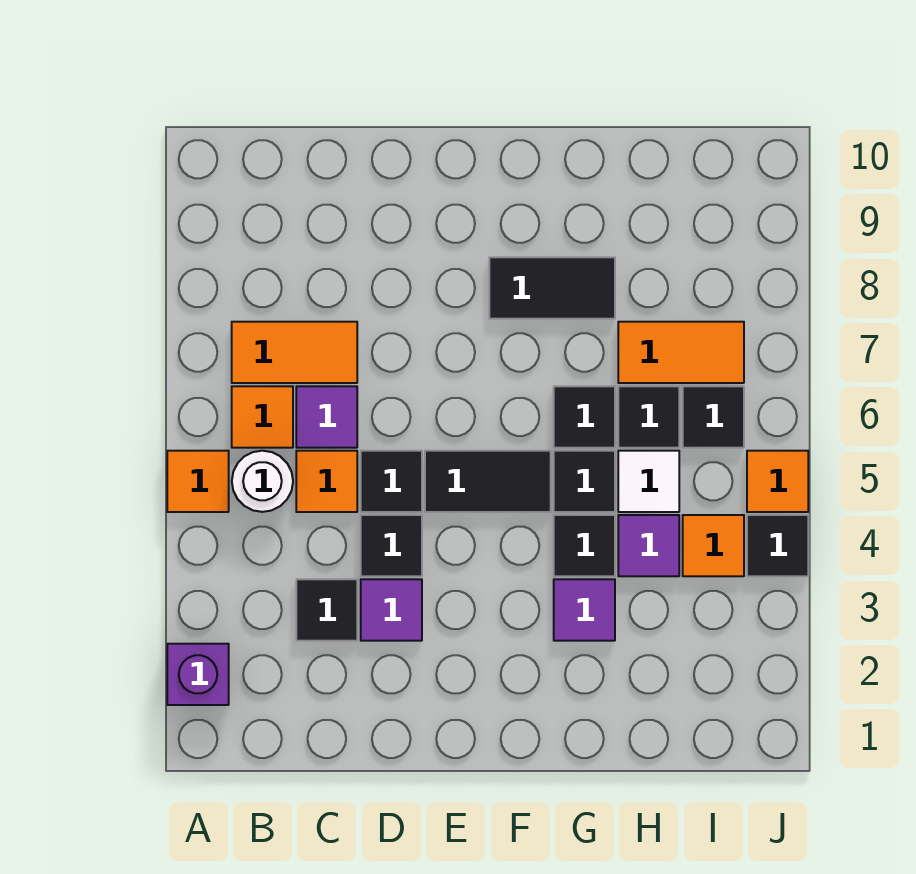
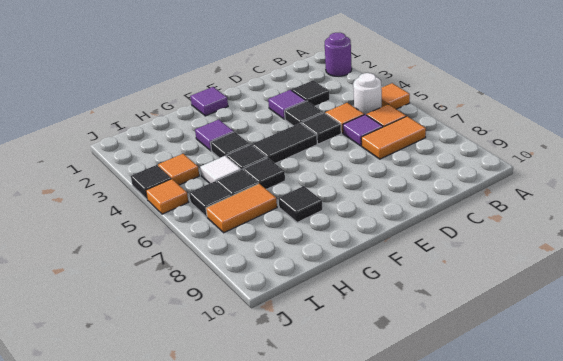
purple brick A2 level 1 -> purple round brick A2 level 1
black tile F8:G8 level 1 -> black tile G8 level 1
purple tile H4 level 1 -> purple tile F1 level 1

